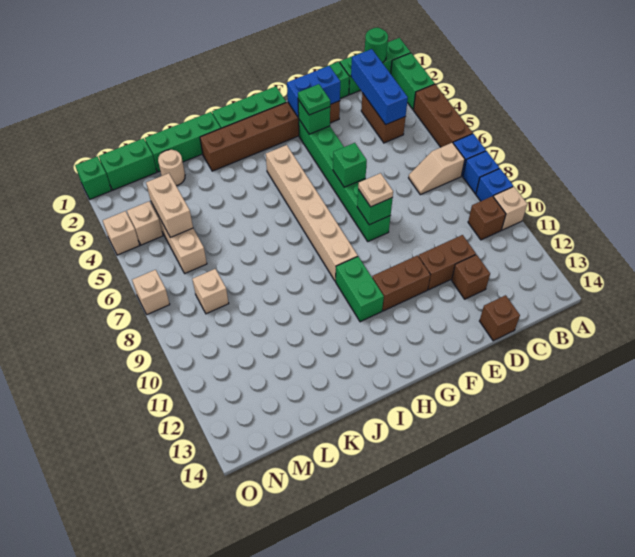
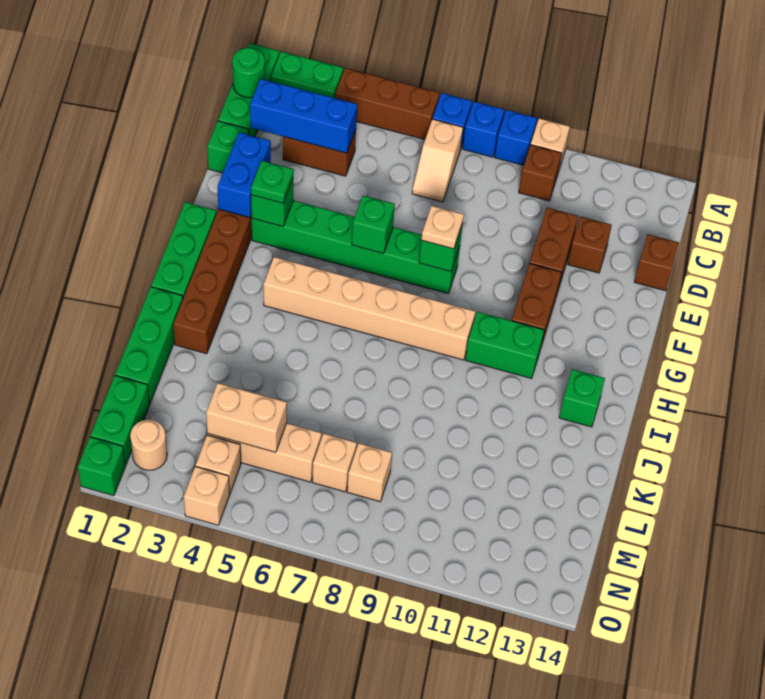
none -> green brick I13 level 1
tan round brick L2 level 1 -> tan round brick N2 level 1
tan brick O7 level 1 -> tan brick M7 level 1

